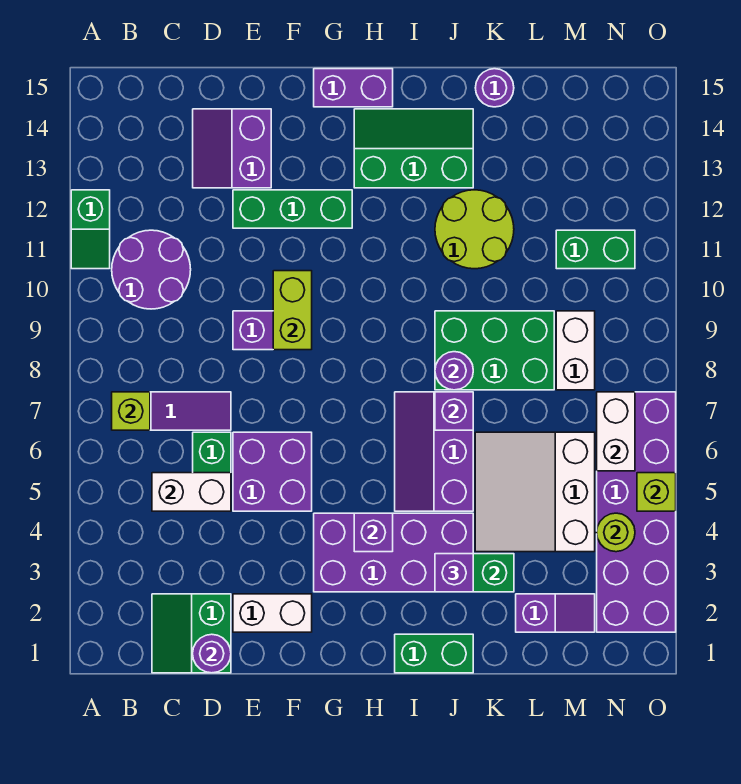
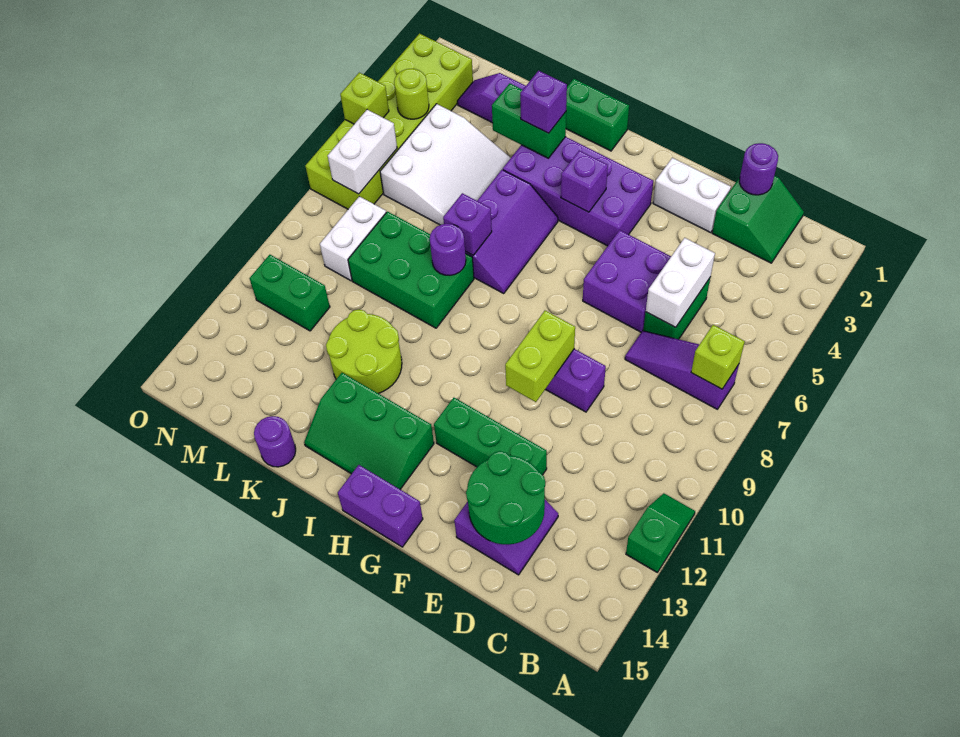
purple round brick B10:C11 level 1 -> none
white brick C5:D5 level 2 -> white brick D5:D6 level 2
none -> green round brick D13:E14 level 2
purple brick N2:O7 level 1 -> lime brick N2:O7 level 1

